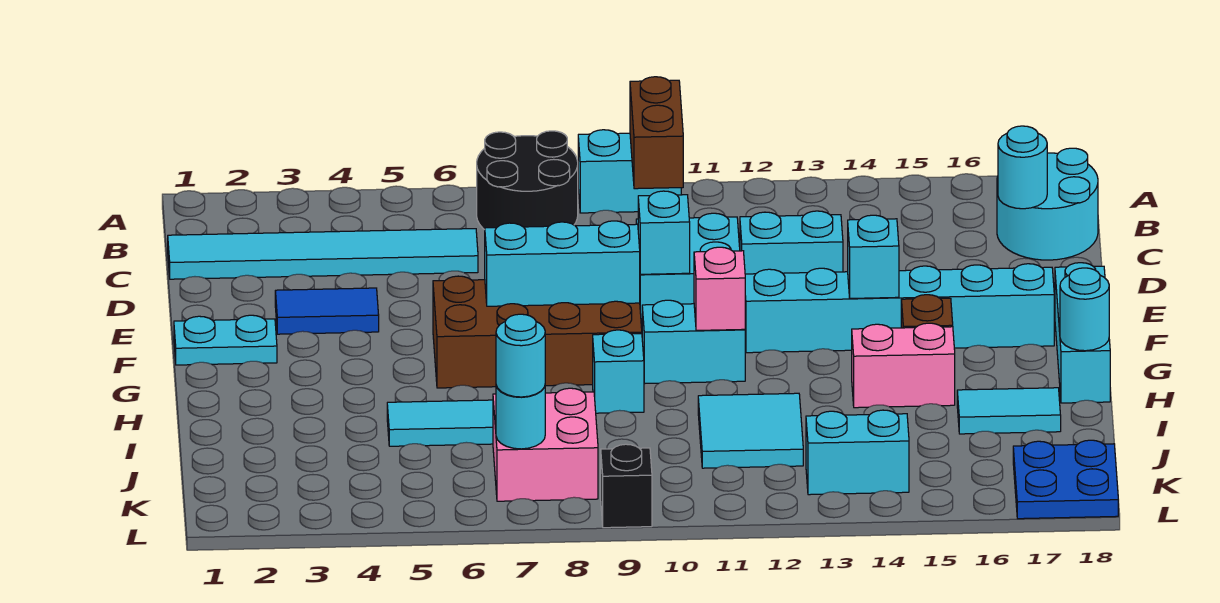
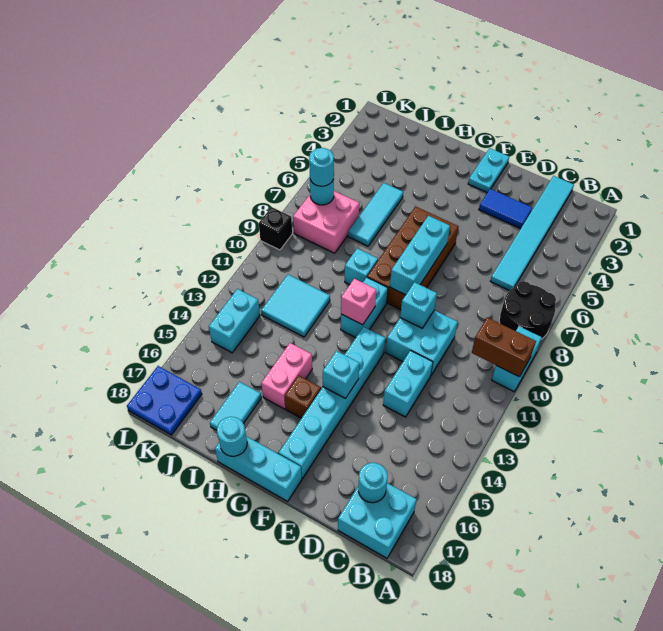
cyan round brick B17:C18 level 1 -> cyan brick B17:C18 level 1
blue tile E3:E4 level 1 -> blue tile D3:E3 level 1

